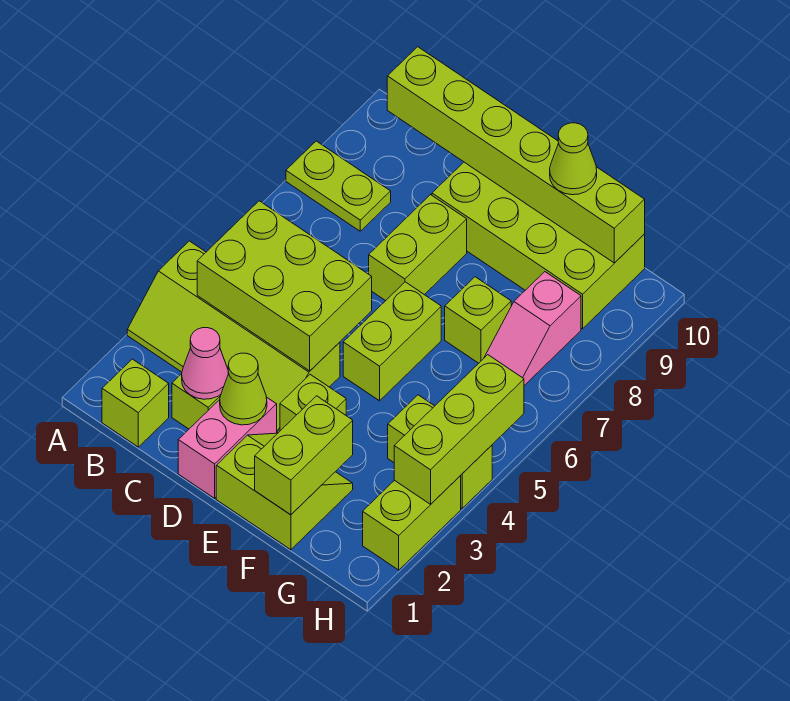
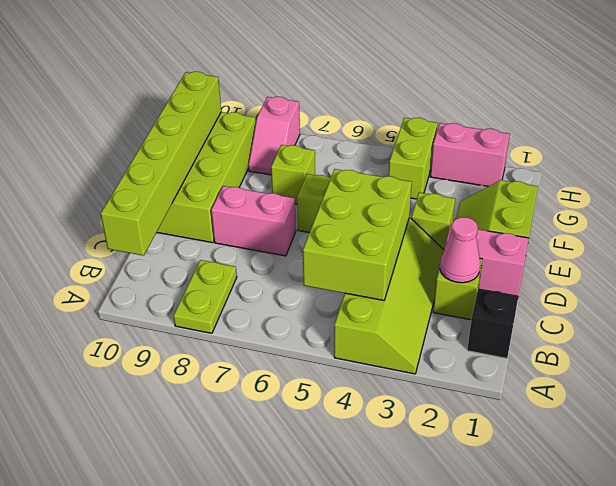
lime brick B1 level 1 -> black brick B1 level 1
lime cone D2 level 2 -> none
lime brick D7:D8 level 1 -> pink brick D7:D8 level 1
lime brick F1:F2 level 2 -> none
lime cone F10 level 3 -> none
pink slope G7:G8 level 1 top 8 -> pink slope G8:H8 level 1 top H
lime brick H2:H3 level 1 -> pink brick H2:H3 level 1
lime brick H3:H5 level 2 -> none

